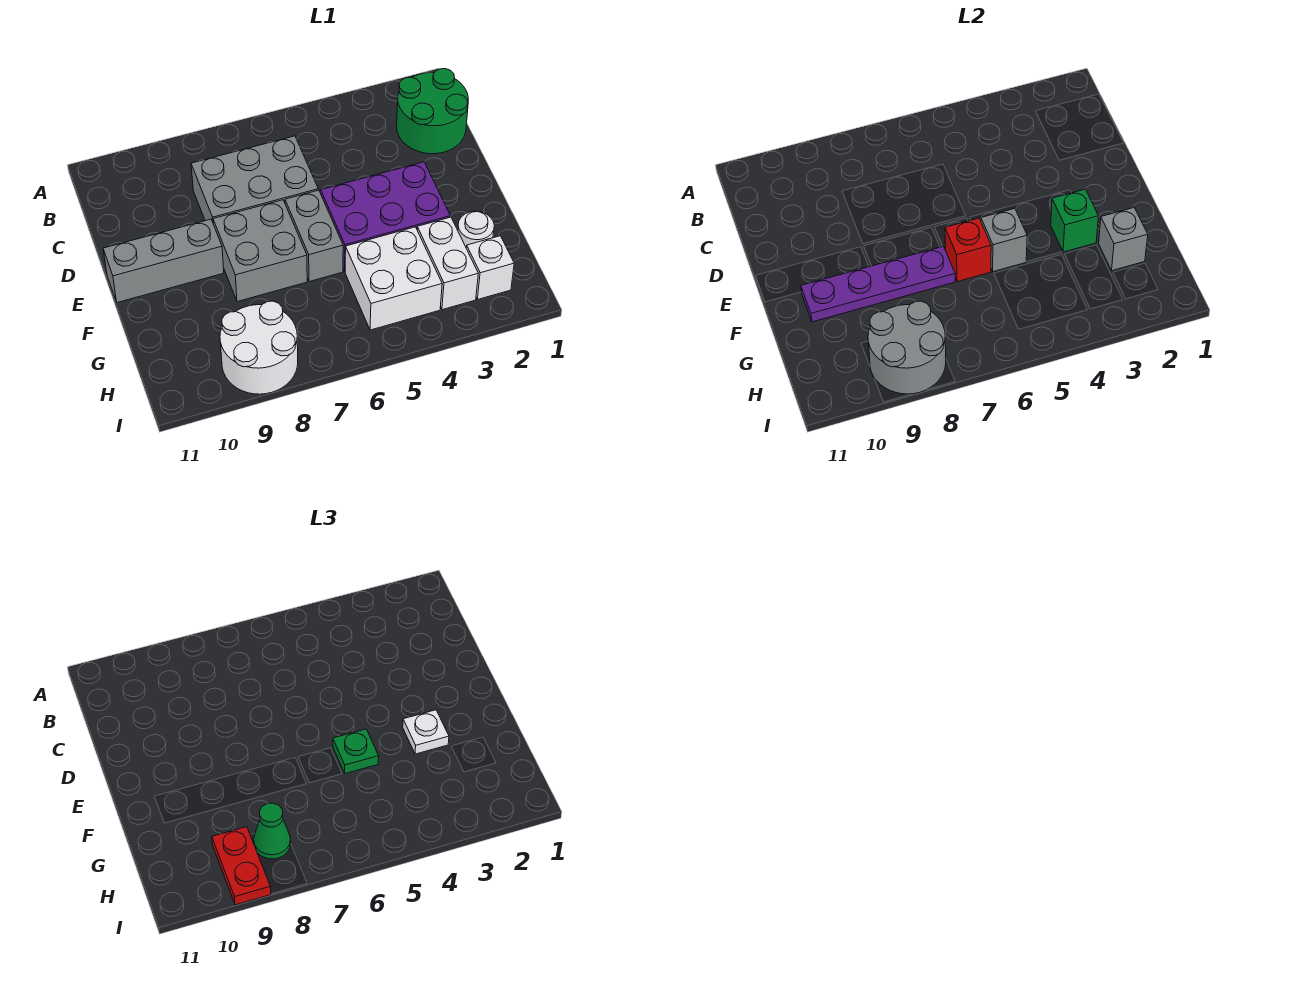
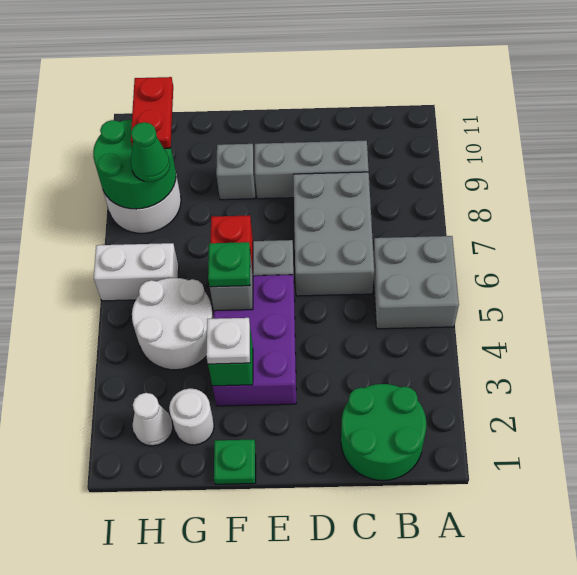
grey brick E7:F8 level 1 -> grey brick A5:B6 level 1
grey brick E9:E11 level 1 -> grey brick C9:E9 level 1
none -> green plate F1 level 1
purple plate F7:F10 level 2 -> none
grey brick G2 level 2 -> grey brick F9 level 1
white brick G3:H3 level 1 -> white brick H6:I6 level 1
white brick G4:H5 level 1 -> white round brick G4:H5 level 1
white brick H2 level 1 -> white cone H2 level 1
grey round brick H8:I9 level 2 -> green round brick H8:I9 level 2
red plate H9:I9 level 3 -> red plate H9:H10 level 3

